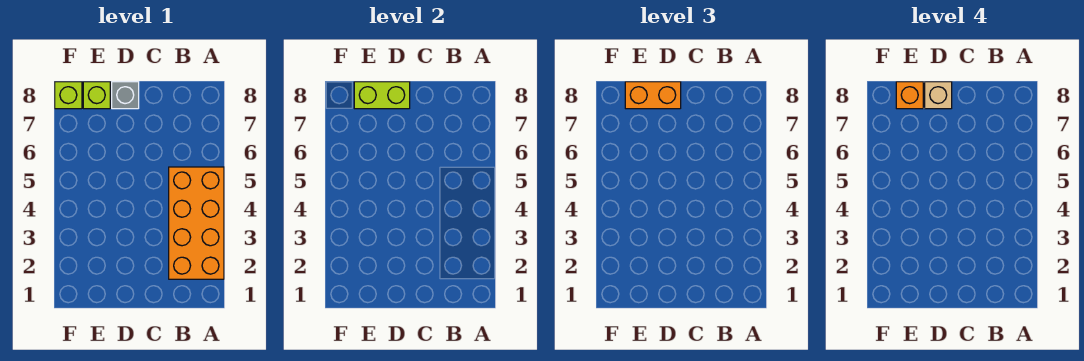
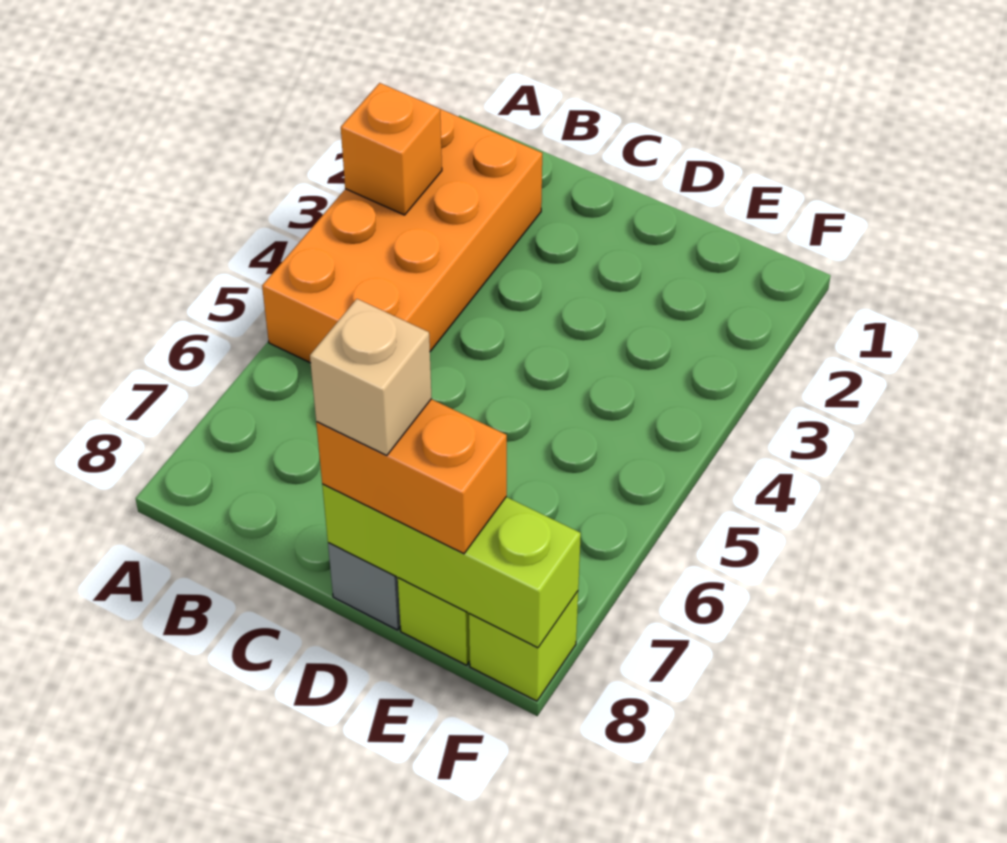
lime brick D8:E8 level 2 -> lime brick D8:F8 level 2
orange brick E8 level 4 -> orange brick A3 level 2

